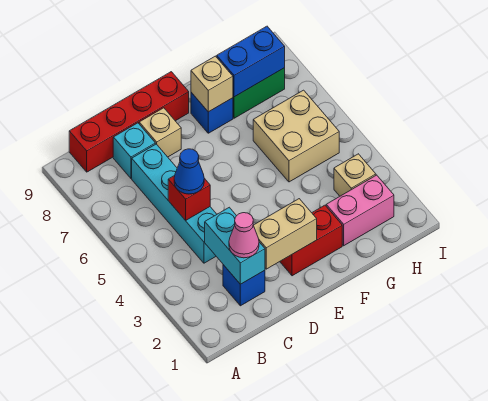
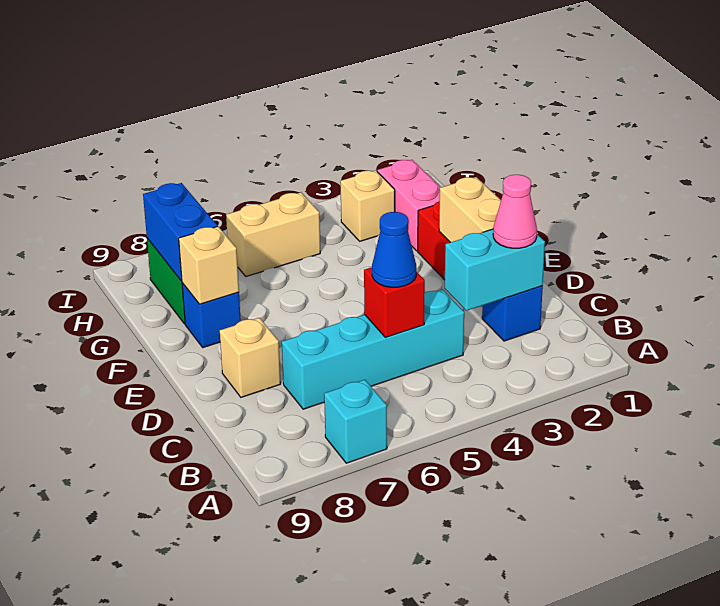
red brick B9:E9 level 1 -> none
cyan brick C8 level 1 -> cyan brick A7 level 1
tan brick G5:H6 level 1 -> tan brick H5:H6 level 1

